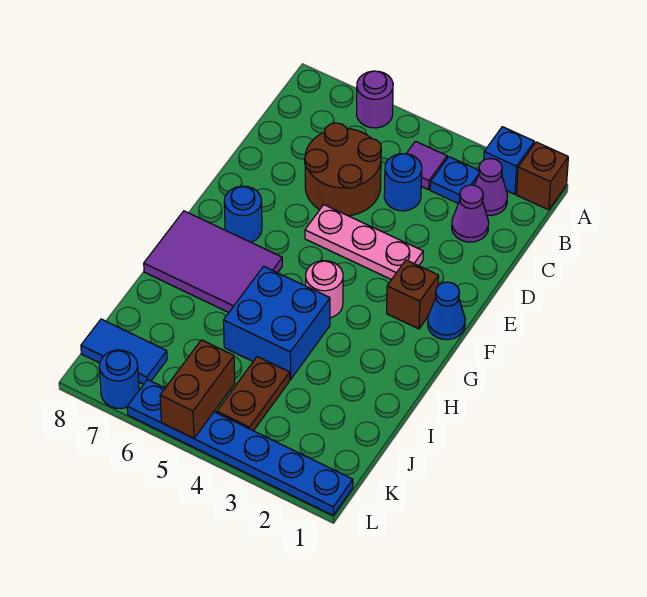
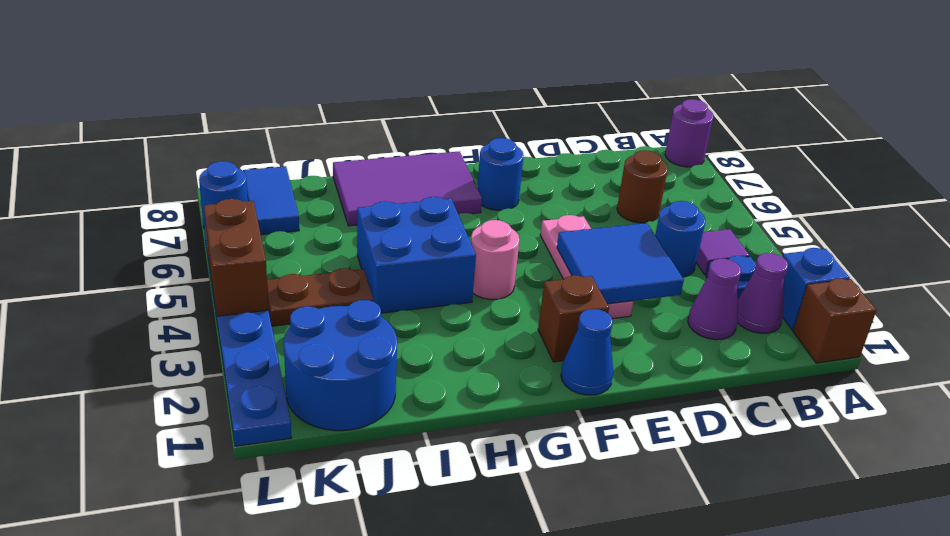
purple round brick A6 level 1 -> purple round brick A8 level 1
brown round brick C5:D6 level 1 -> brown round brick C6 level 1
none -> blue tile D3:E4 level 2
purple tile G6:H8 level 1 -> purple tile G7:I8 level 1
none -> blue round brick J1:K2 level 1
brown brick K5:L5 level 2 -> brown brick L4:L5 level 2

